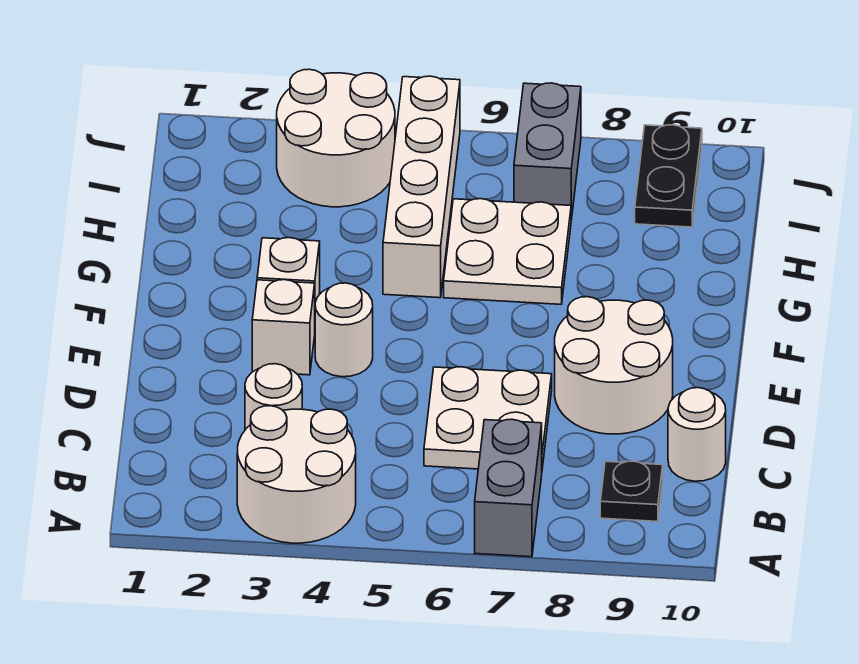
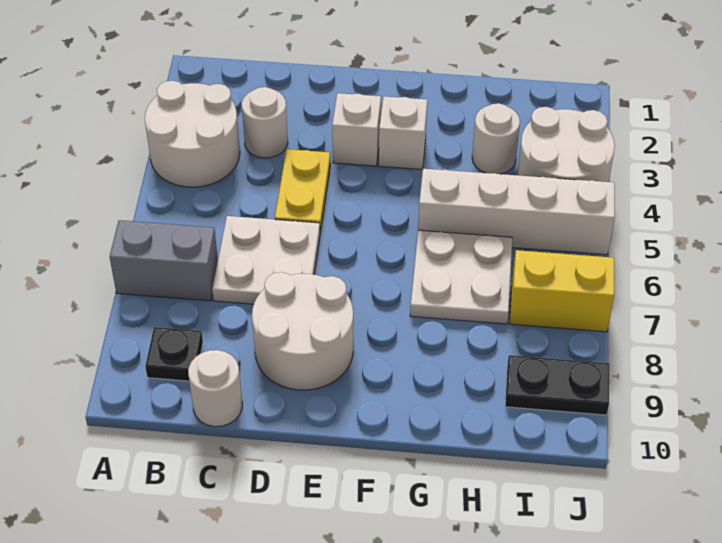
none -> yellow plate D4:D5 level 1
white round brick E4 level 1 -> white round brick H3 level 1
grey brick I7:J7 level 1 -> yellow brick I7:J7 level 1

